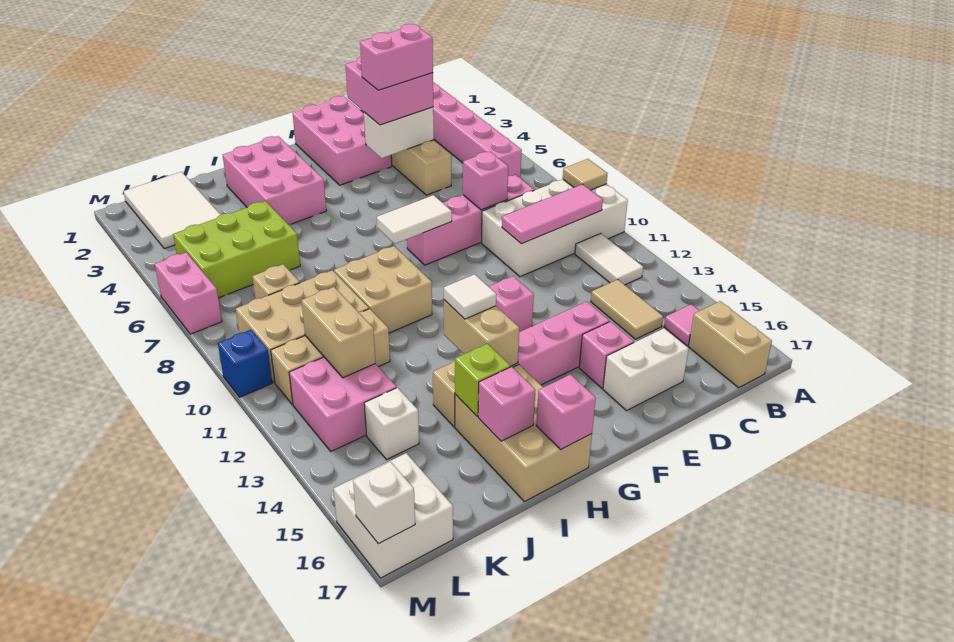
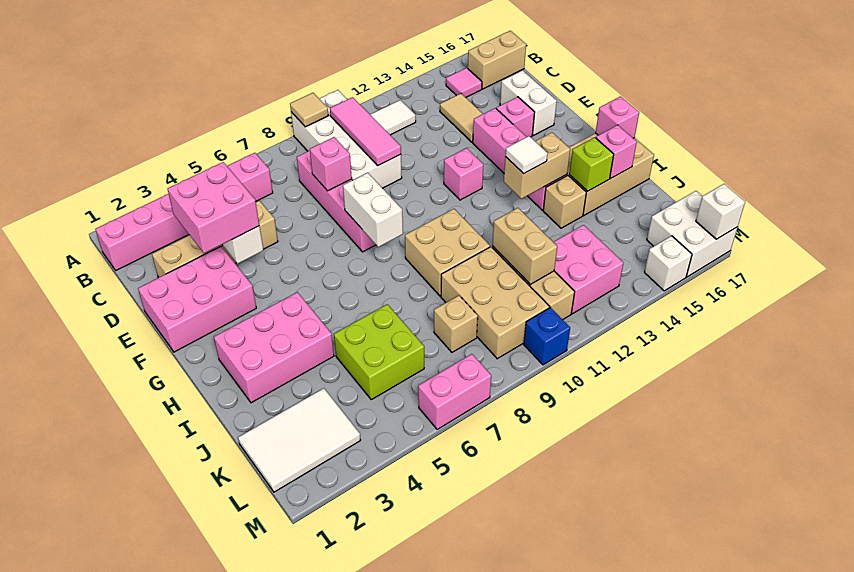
tan tile C13:C14 level 1 -> tan tile C14:D14 level 1
pink brick D4:E4 level 4 -> none
white tile F8:G8 level 2 -> white brick F8:G8 level 2
lime brick J5:L6 level 1 -> lime brick J5:K6 level 1
tan brick K11:K12 level 2 -> tan brick J11:K11 level 2
white brick K14 level 1 -> white brick M15 level 1

